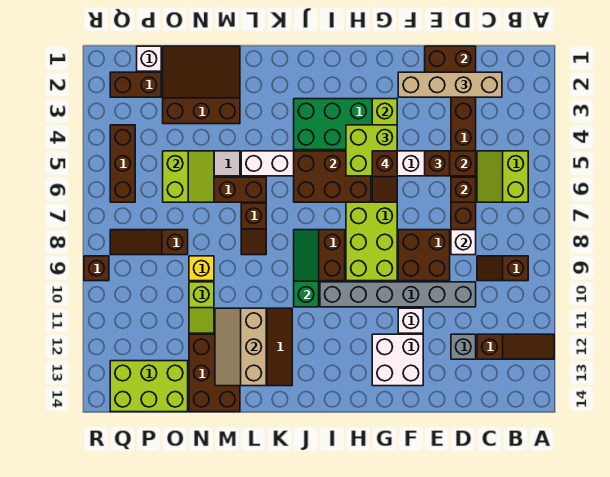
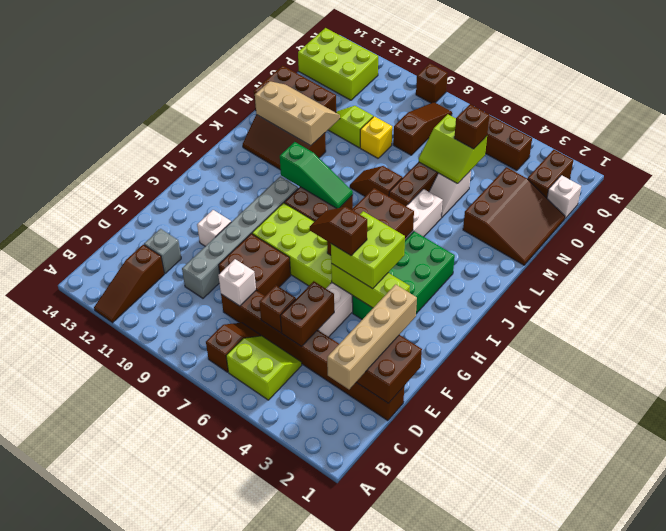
brown slope B9:C9 level 1 top B -> brown slope B7:C7 level 1 top B
brown brick E5 level 3 -> brown brick O5 level 3
white brick F12:G13 level 1 -> none
lime brick O13:Q14 level 1 -> lime brick P12:Q14 level 1

